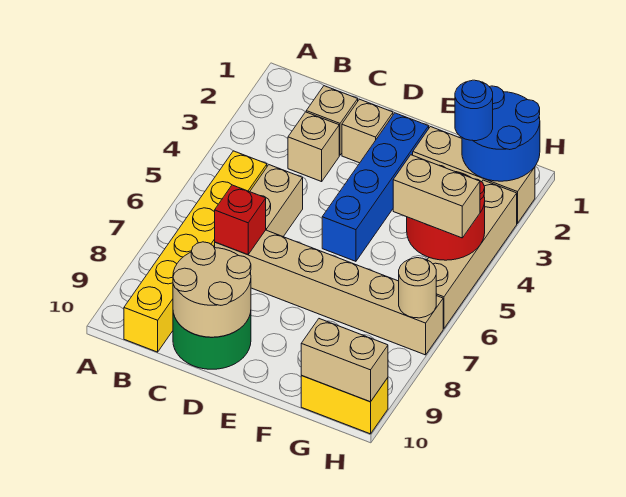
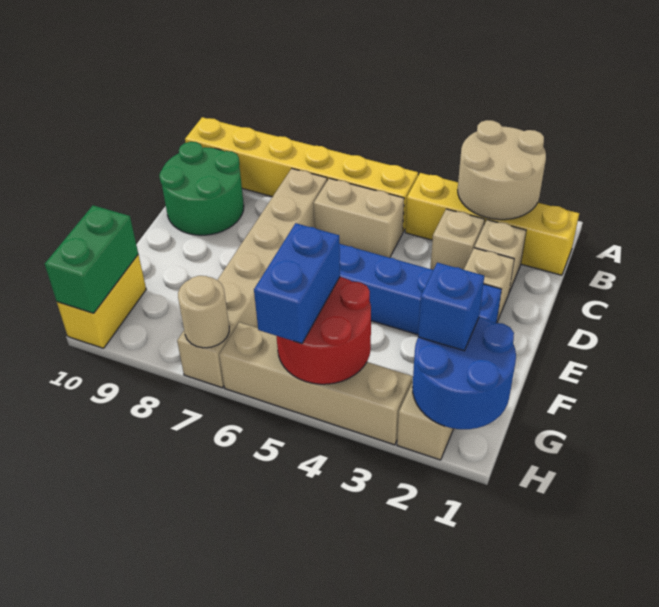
none -> yellow brick B1:B4 level 1
red brick C7 level 2 -> none
tan round brick C9:D10 level 2 -> tan round brick A2:B3 level 2
blue round brick G2 level 3 -> blue brick G2 level 3
tan brick G5:H5 level 3 -> blue brick G5:H5 level 3
tan brick G10:H10 level 2 -> green brick G10:H10 level 2

